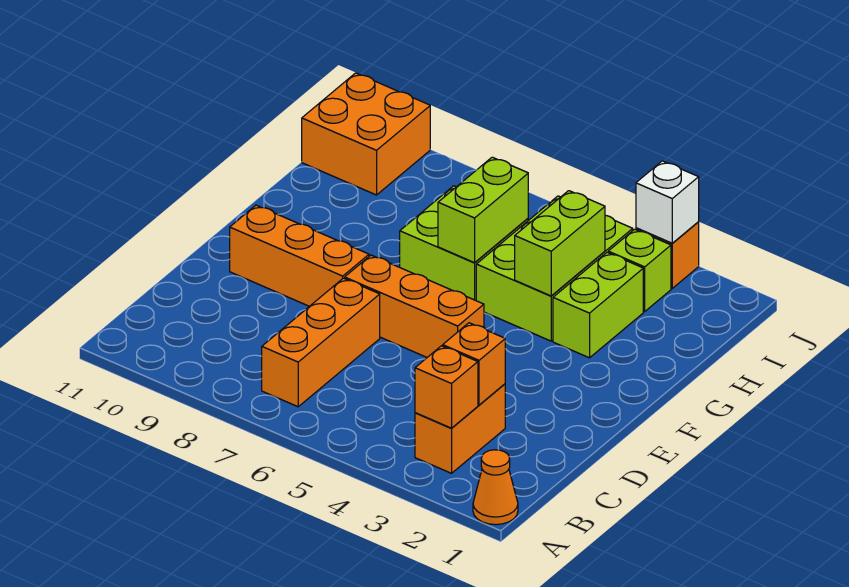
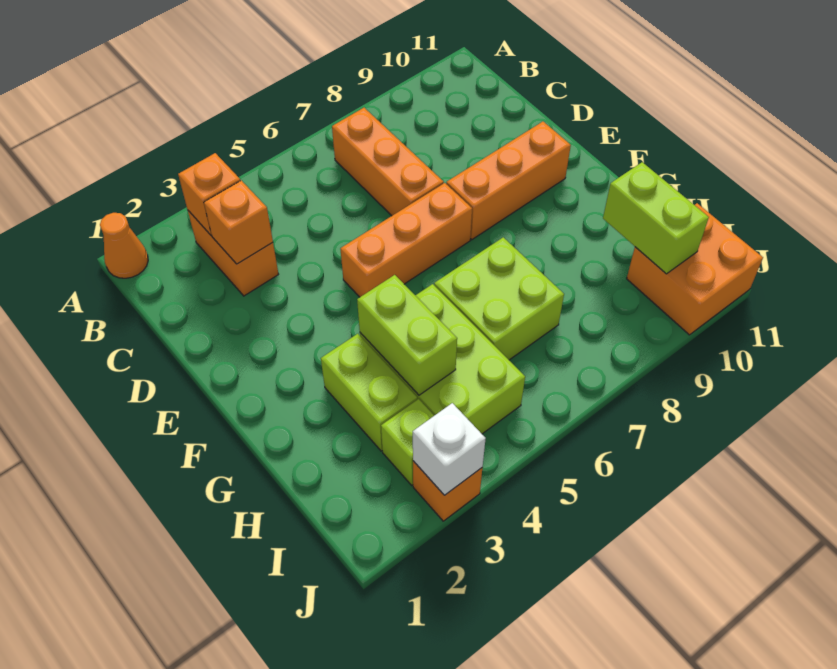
lime brick G6:H6 level 2 -> lime brick H10:I10 level 2

